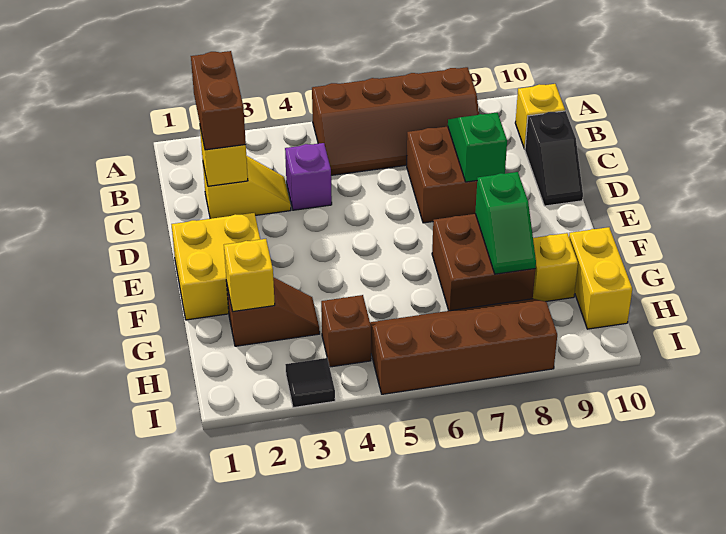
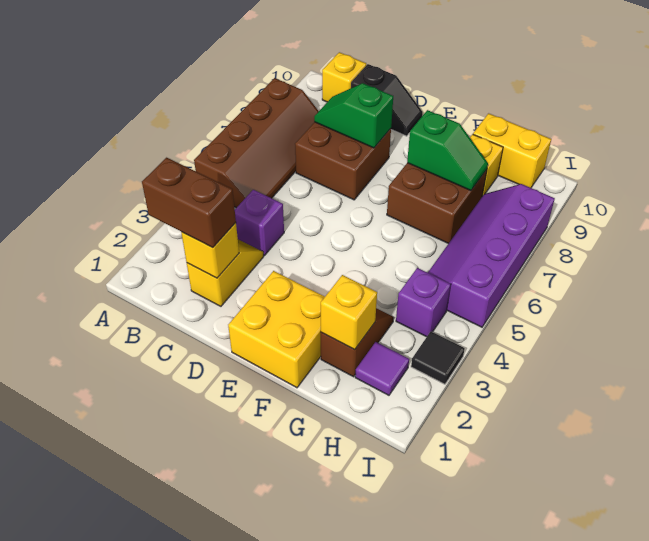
none -> purple tile H2 level 1
brown brick H4 level 1 -> purple brick H4 level 1
brown slope H5:I8 level 1 top I -> purple slope H5:I8 level 1 top I

